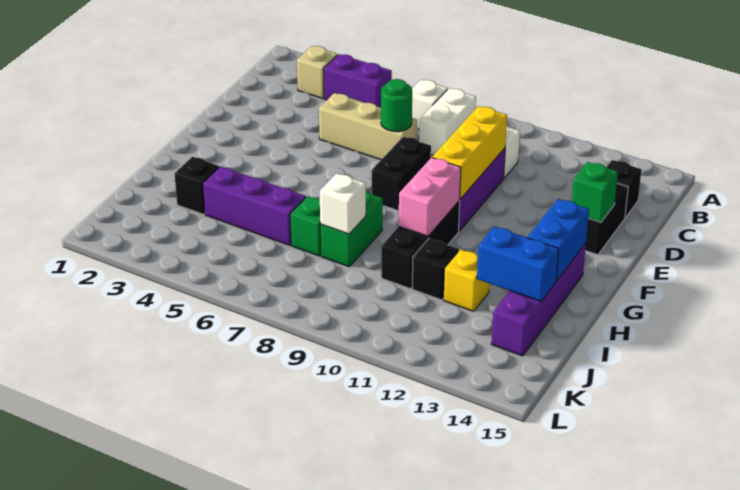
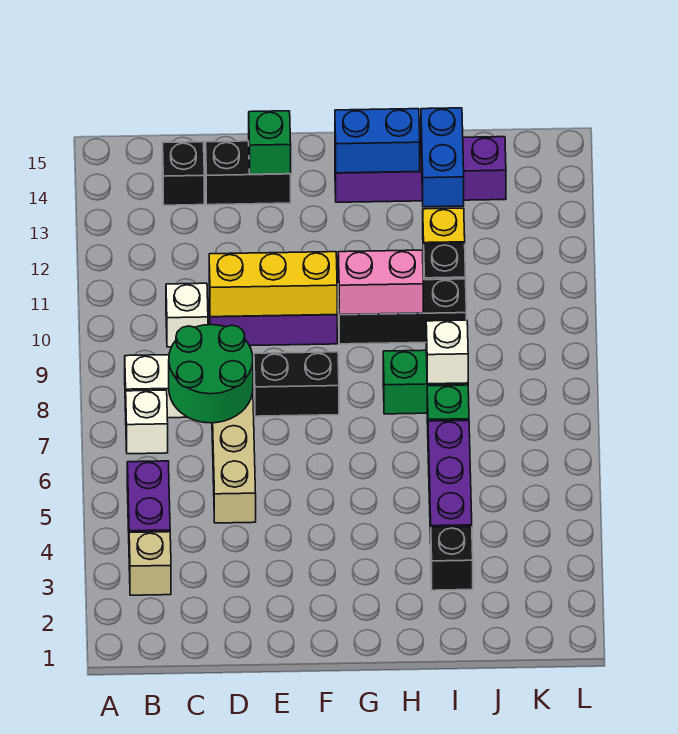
green round brick D7 level 2 -> green round brick C7:D8 level 2

